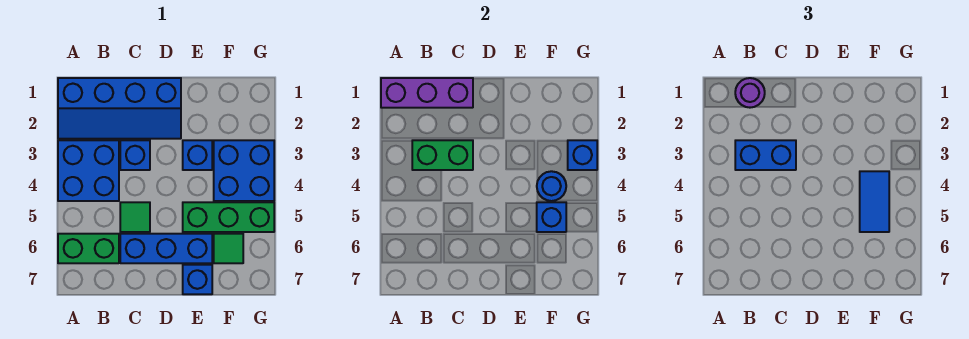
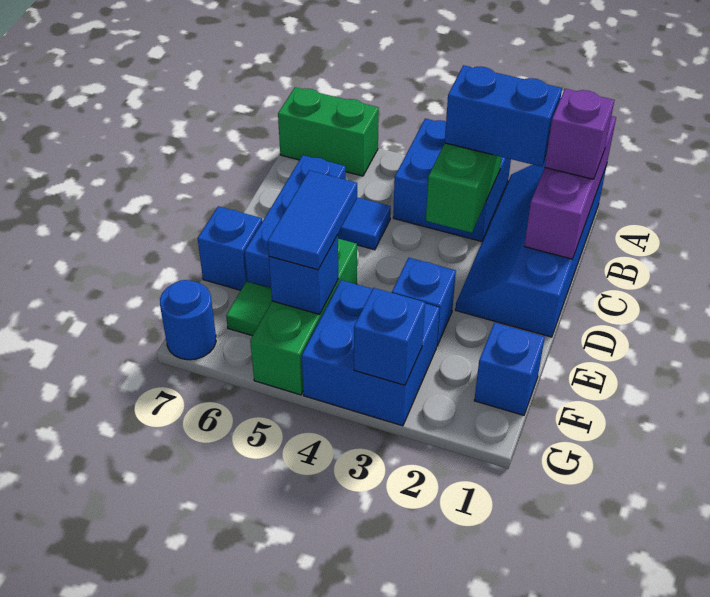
green brick A6:B6 level 1 -> green brick A6:A7 level 1
purple round brick B1 level 3 -> purple brick B1 level 3
blue brick B3:C3 level 3 -> blue brick B2:B3 level 3
blue brick C3 level 1 -> blue brick F1 level 1
green tile C5 level 1 -> blue tile C5 level 1
blue round brick F4 level 2 -> blue round brick G7 level 1
blue tile F4:F5 level 3 -> blue tile E5:F5 level 3

